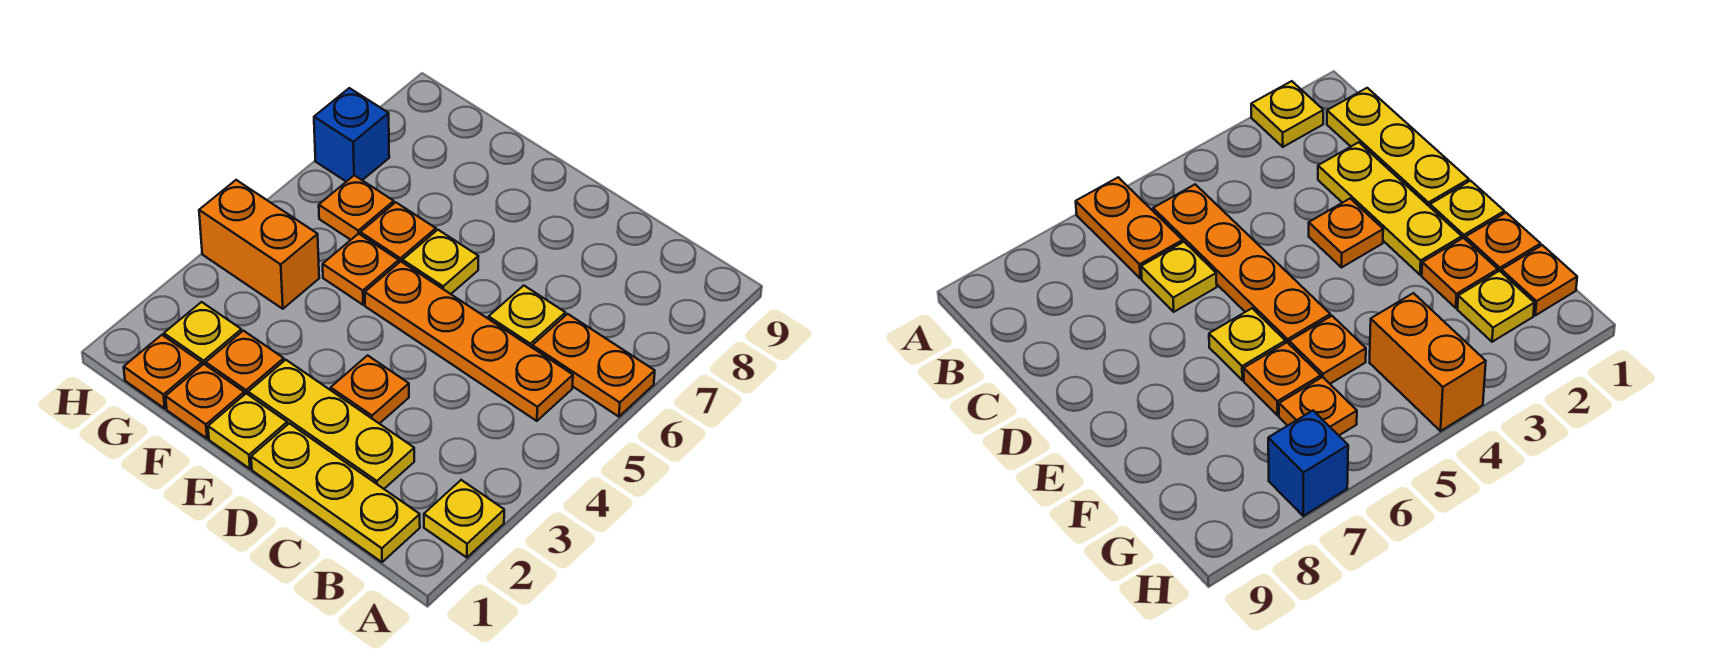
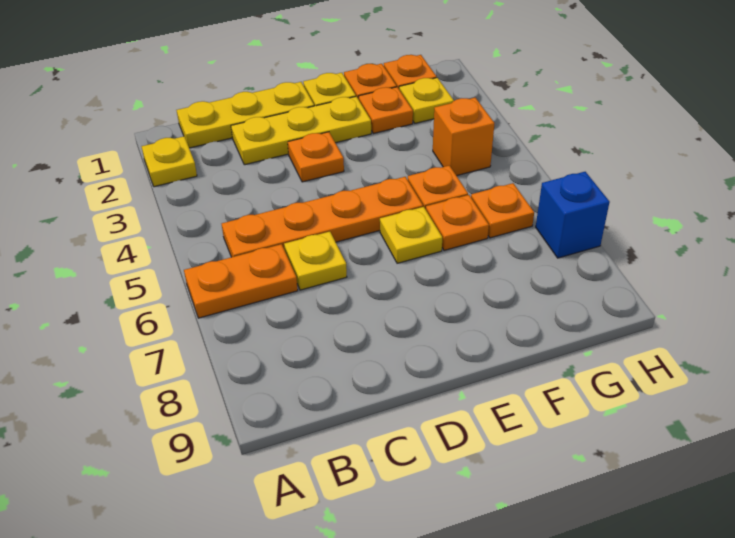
orange brick G4:H4 level 1 -> orange brick G4 level 1

